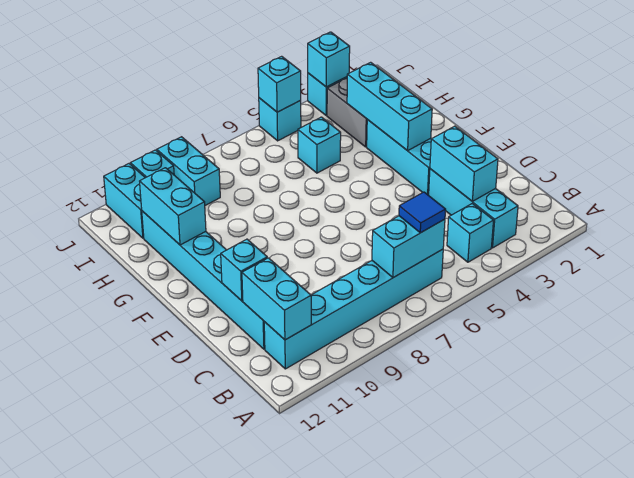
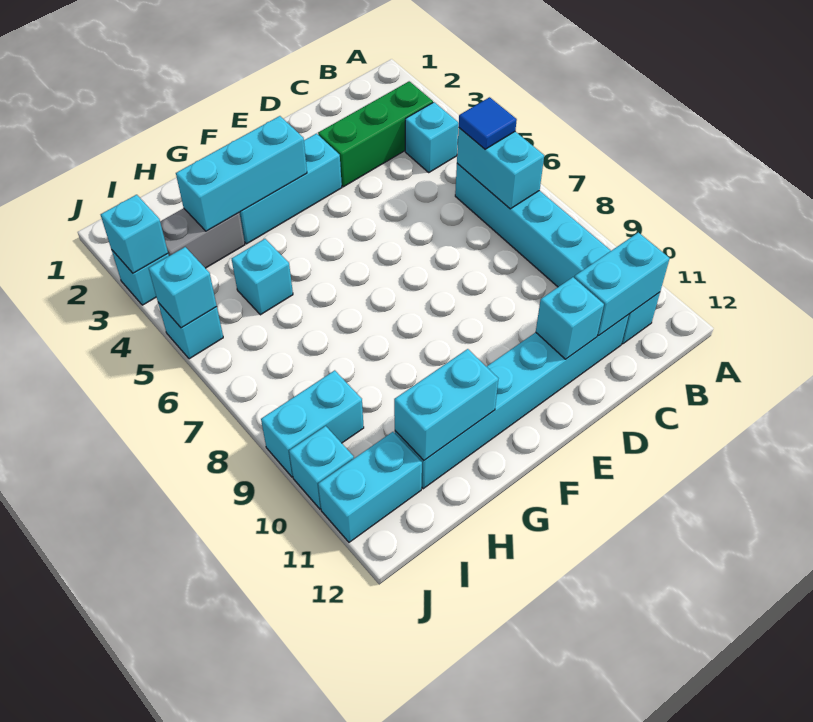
cyan brick B3:D3 level 1 -> green brick B3:D3 level 1
cyan brick C3:D3 level 2 -> none

